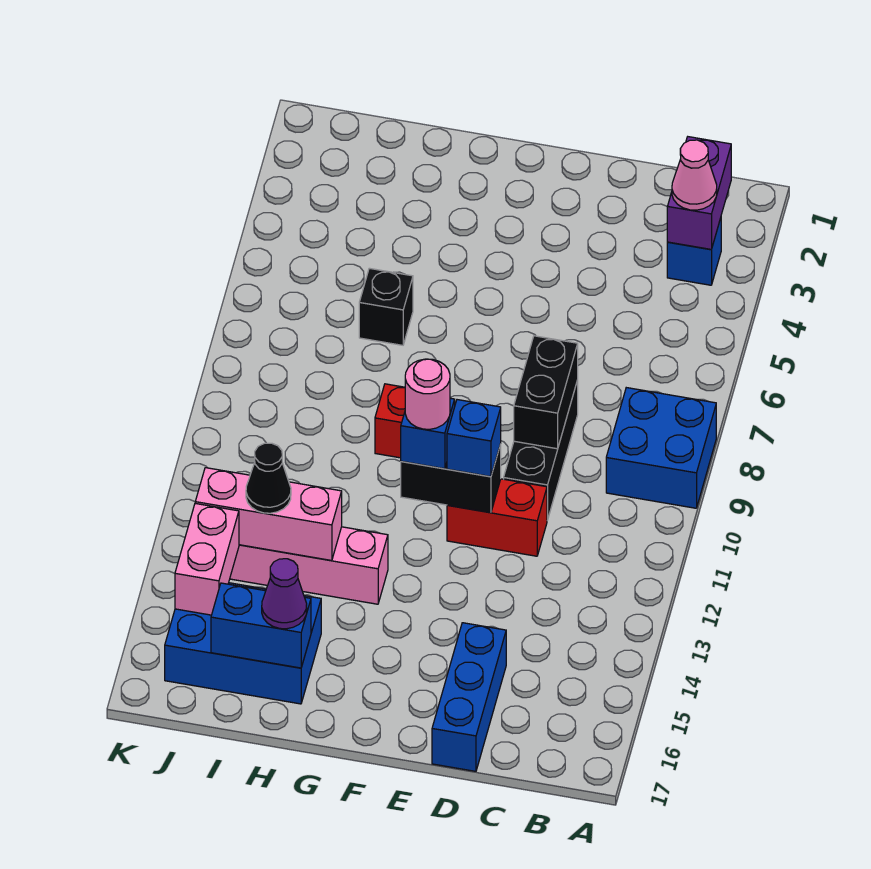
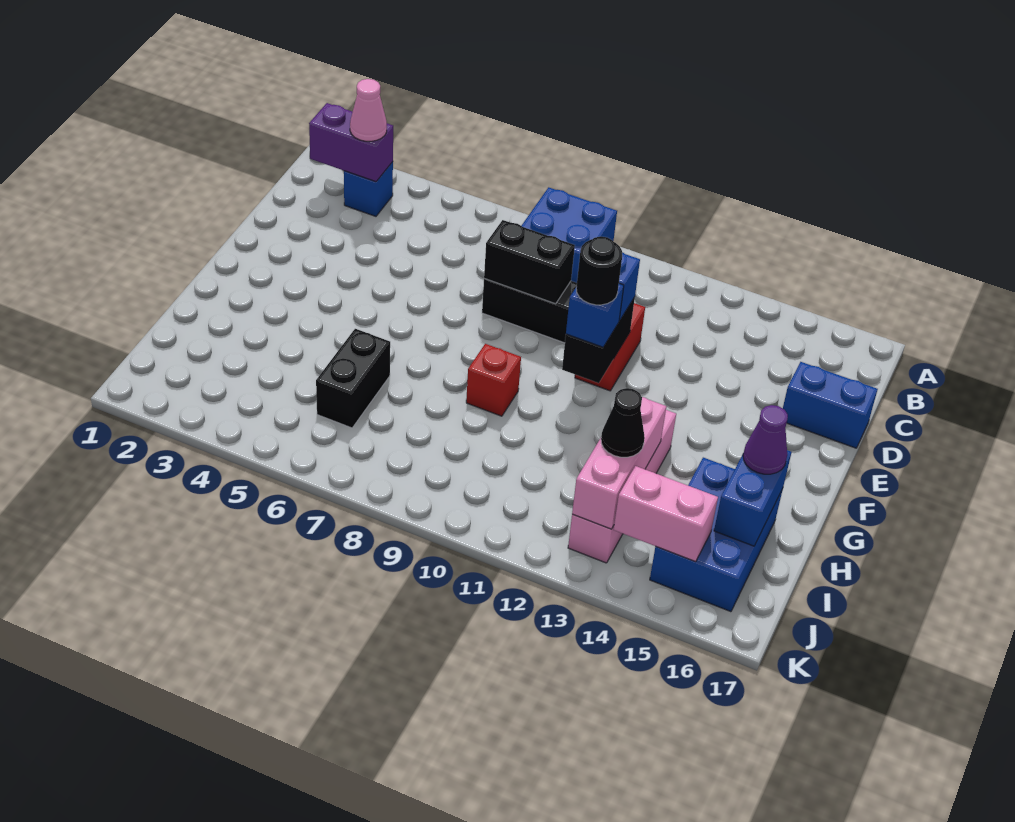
blue brick D15:D17 level 1 -> blue brick D16:D17 level 1
pink round brick F11 level 4 -> black round brick F11 level 4
black brick H6 level 1 -> black brick H6:I6 level 1

